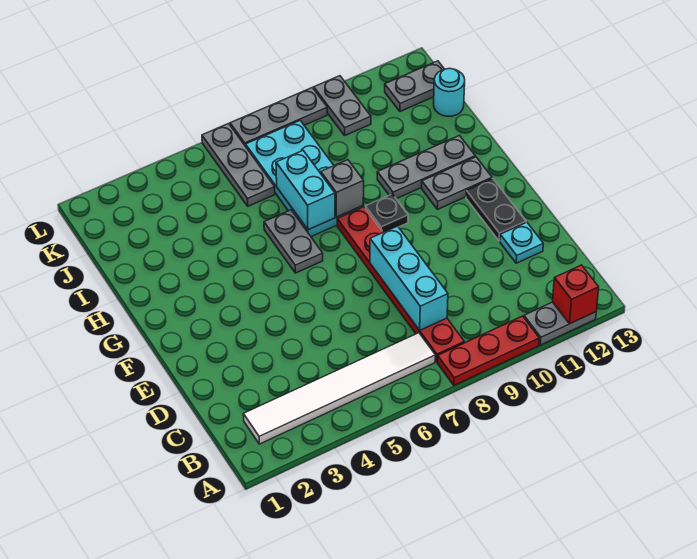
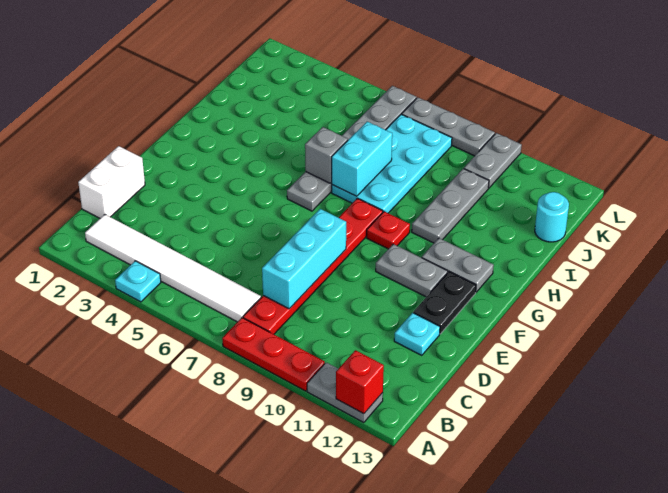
none -> cyan plate A4 level 1
none -> white brick C1:D1 level 1
black plate G9 level 1 -> red plate G9 level 1
grey brick H8 level 2 -> grey brick H6 level 2
grey plate H10:H12 level 1 -> grey plate H10:J10 level 1
grey plate K12:K13 level 1 -> grey plate F10:F11 level 1

